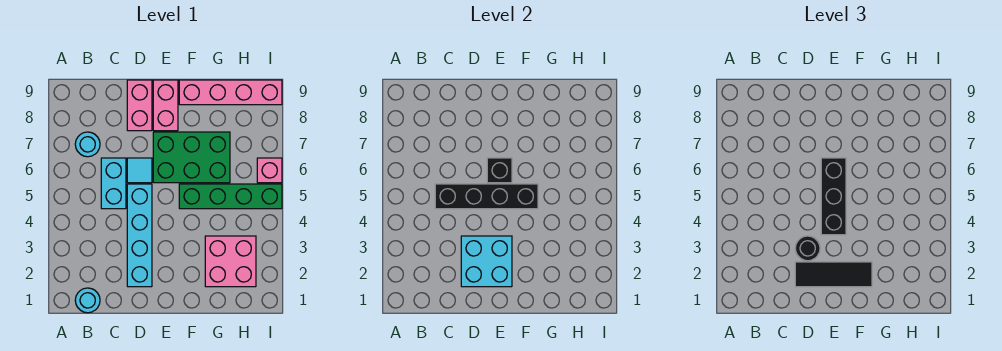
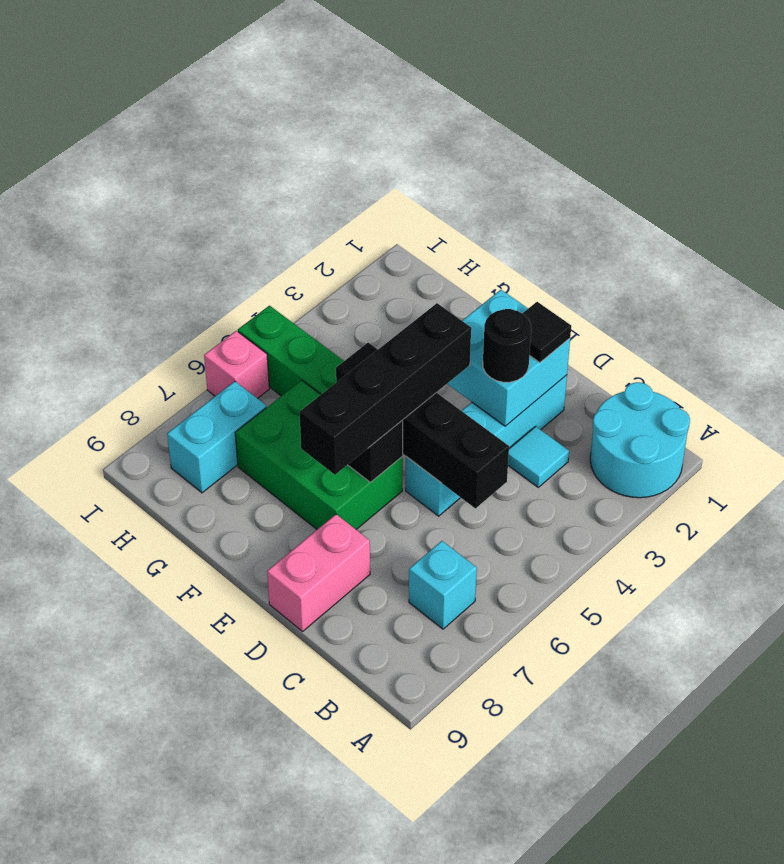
cyan round brick B1 level 1 -> cyan round brick A1:B2 level 1
cyan round brick B7 level 1 -> cyan brick B7 level 1
cyan brick C5:C6 level 1 -> cyan brick H7:H8 level 1
black tile D2:F2 level 3 -> black tile D2 level 3
cyan tile D6 level 1 -> cyan tile C3 level 1
black brick E4:E6 level 3 -> black brick E4:E7 level 3
pink brick E8:E9 level 1 -> none
pink brick F9:I9 level 1 -> none
pink brick G2:H3 level 1 -> none

